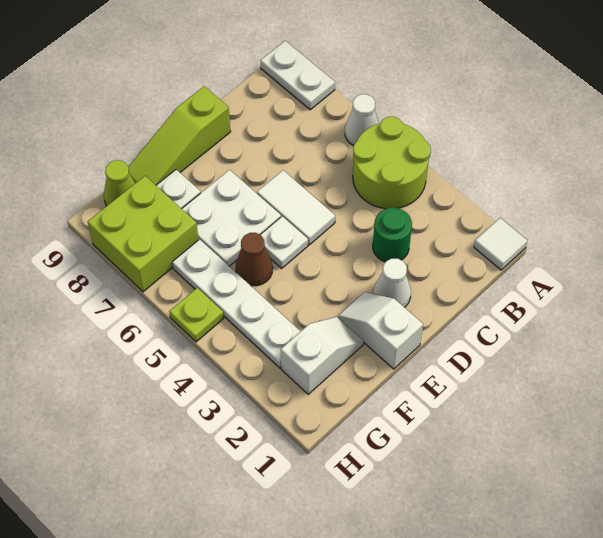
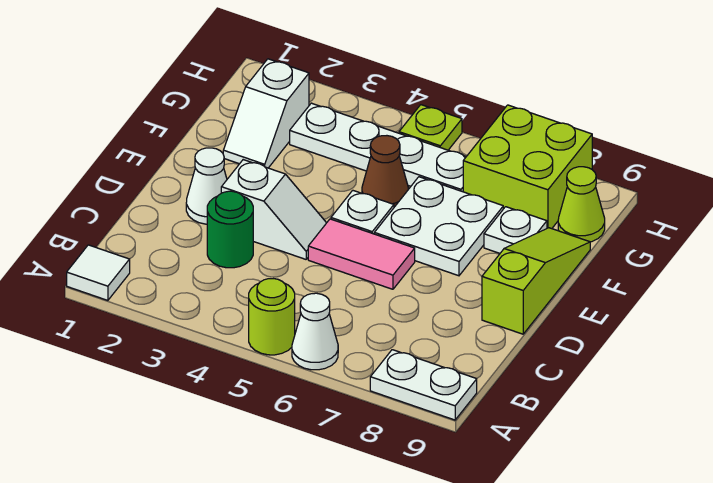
lime round brick A4:B5 level 1 -> lime round brick A5 level 1
white tile D5:D6 level 1 -> pink tile D5:D6 level 1
white slope E1:E2 level 1 top 1 -> white slope D3:D4 level 1 top 3

